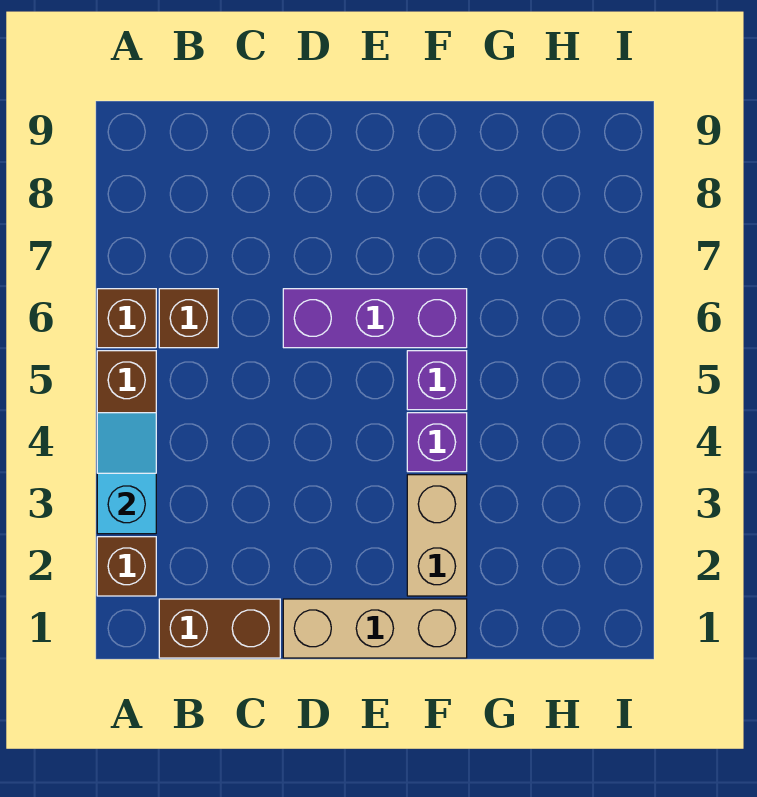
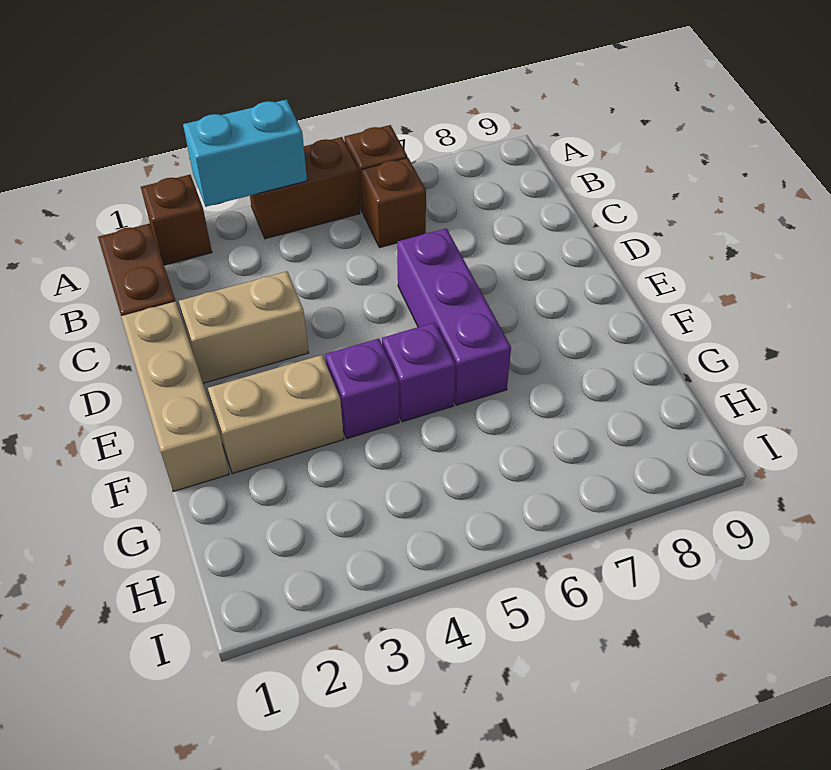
cyan slope A3:A4 level 2 top 3 -> cyan brick A3:A4 level 2
none -> tan brick D2:D3 level 1

